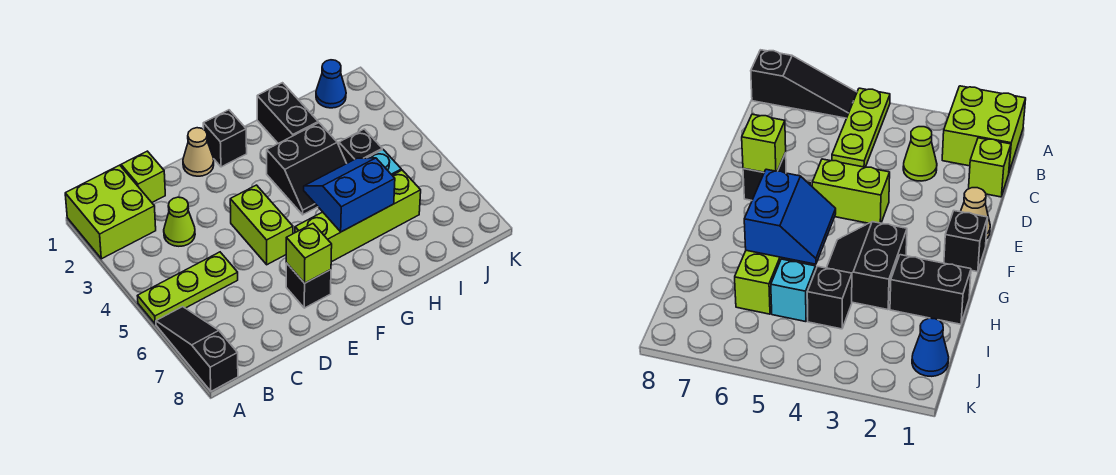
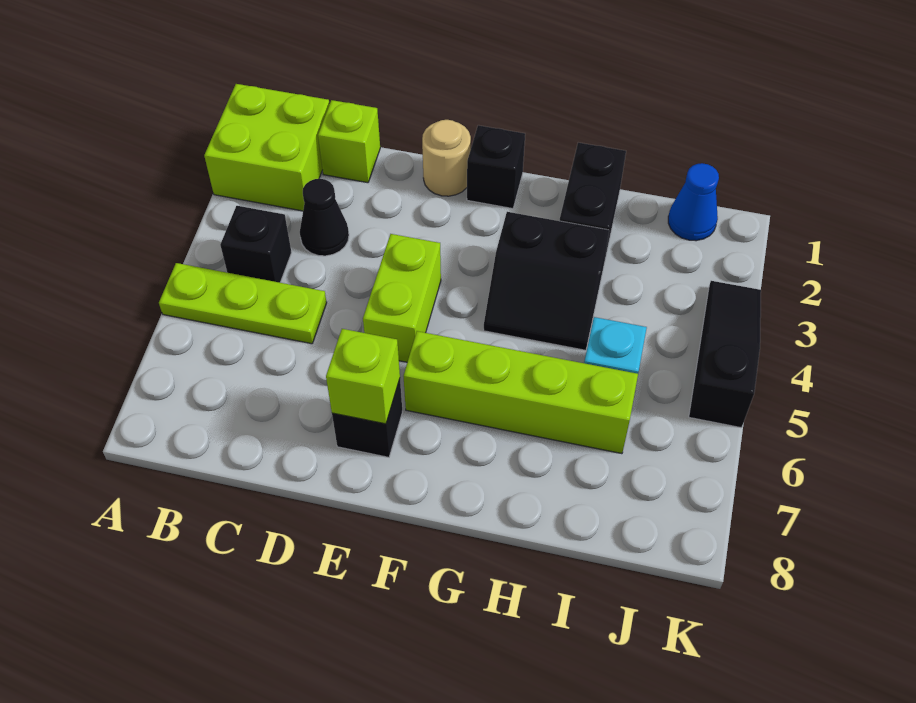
black slope A6:A8 level 1 top 8 -> black slope K3:K5 level 1 top 5
lime cone C3 level 1 -> black cone C3 level 1
tan cone E1 level 1 -> tan round brick E1 level 1
blue slope G5:H6 level 2 top 6 -> none
black brick I4 level 1 -> black brick B4 level 1

